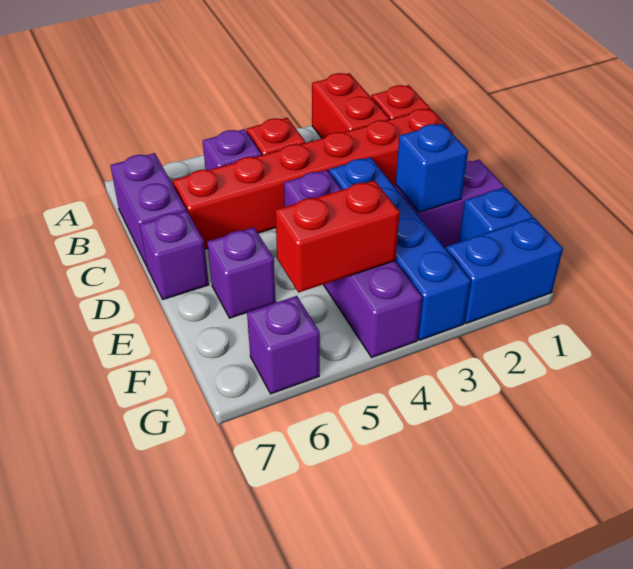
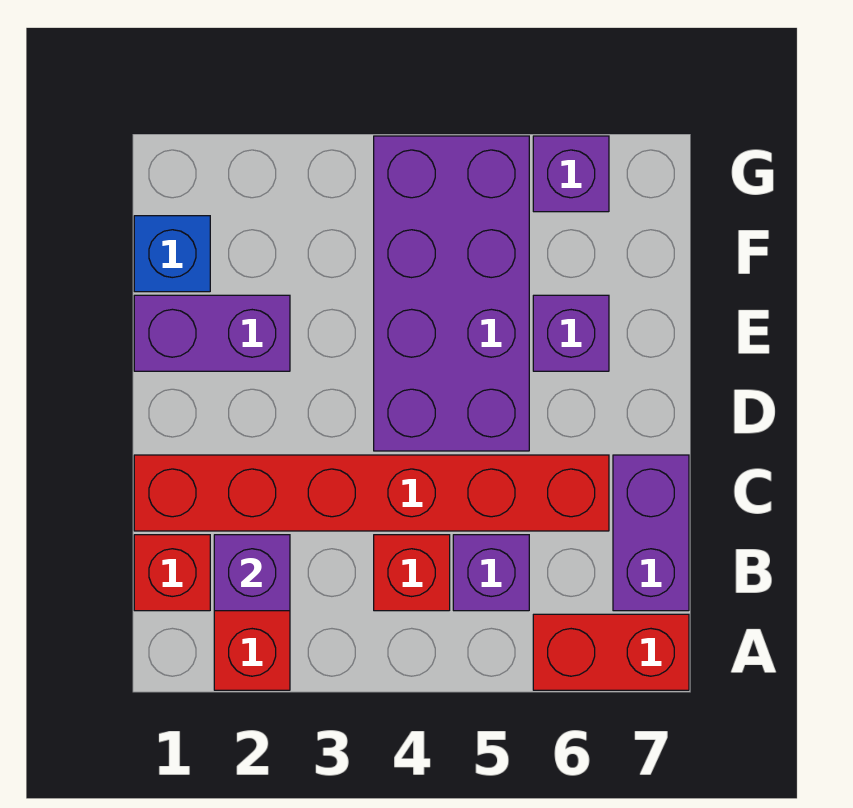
blue brick D3:G3 level 1 -> none
purple brick D4:G4 level 1 -> purple brick D4:G5 level 1
purple brick D7 level 1 -> purple brick B2 level 2
blue brick E2 level 2 -> none
red brick F4:F5 level 2 -> red brick A6:A7 level 1
blue brick G1:G2 level 1 -> none

